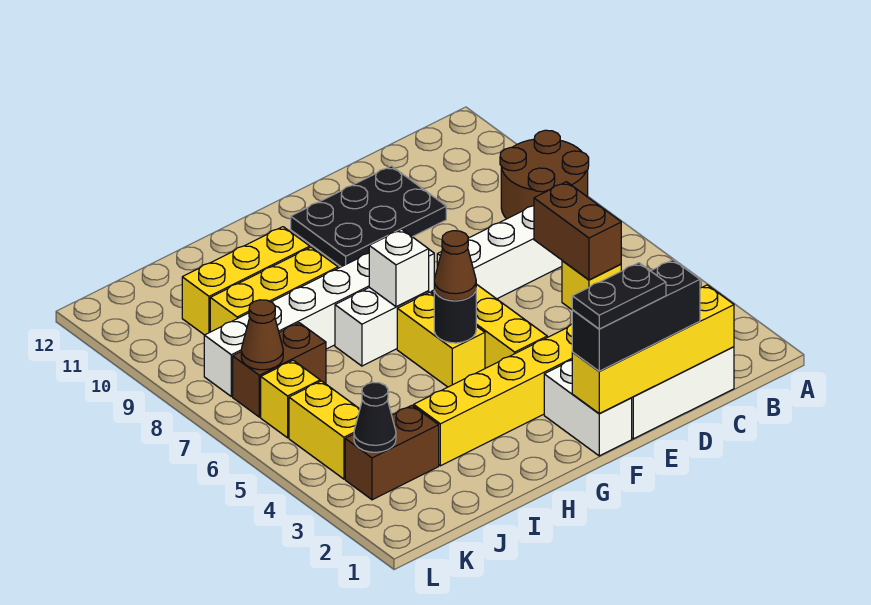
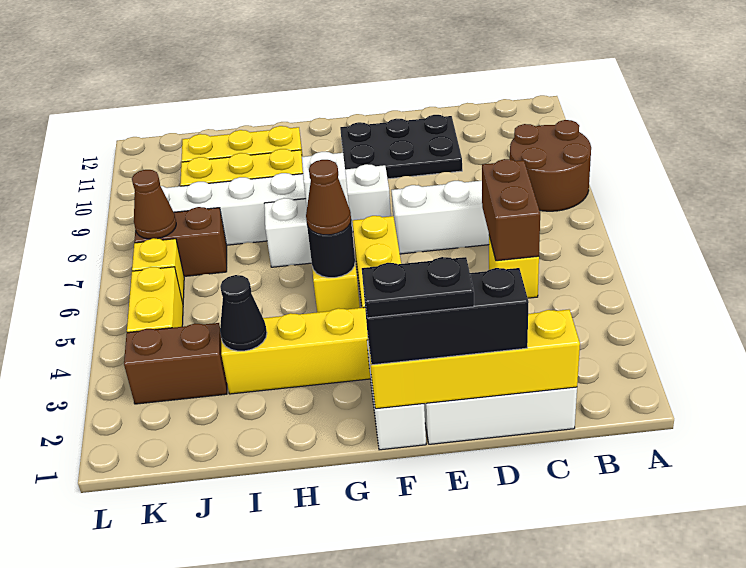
black cone K3 level 2 -> black cone I3 level 2

